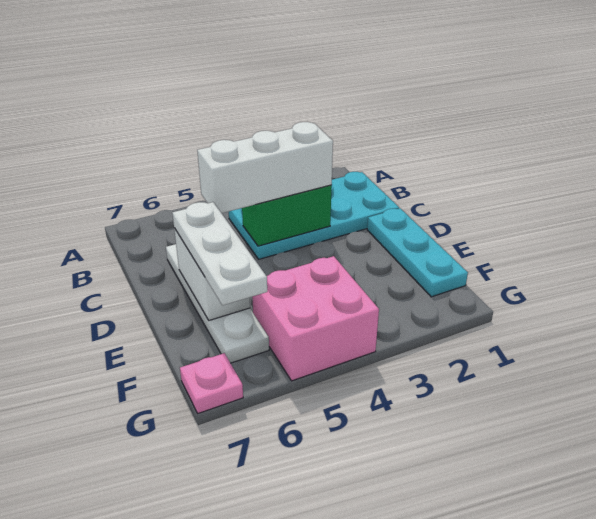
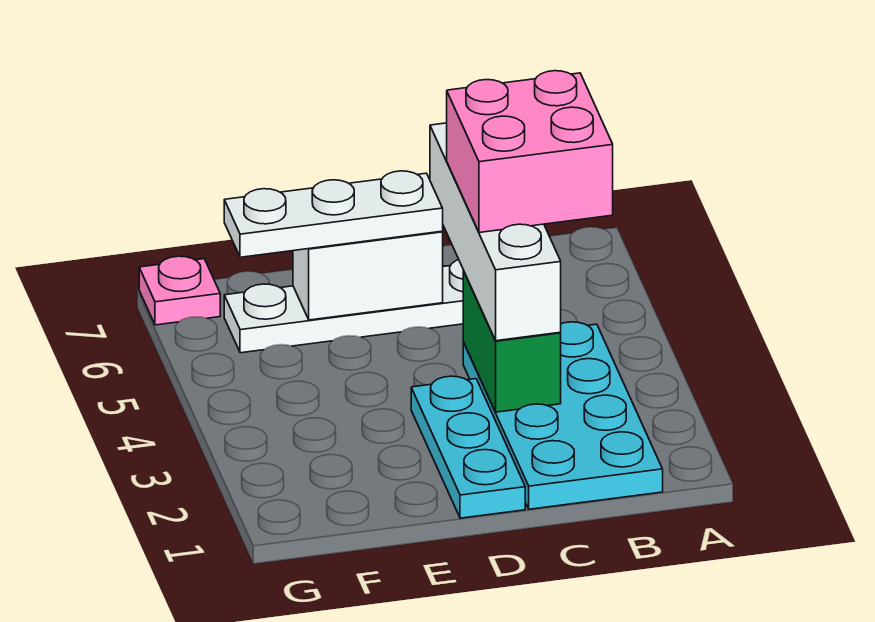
white brick C3:C5 level 3 -> white brick C3:C6 level 3
cyan plate D1:F1 level 1 -> cyan plate D1:D3 level 1
pink brick F4:G5 level 1 -> pink brick B4:C5 level 4

